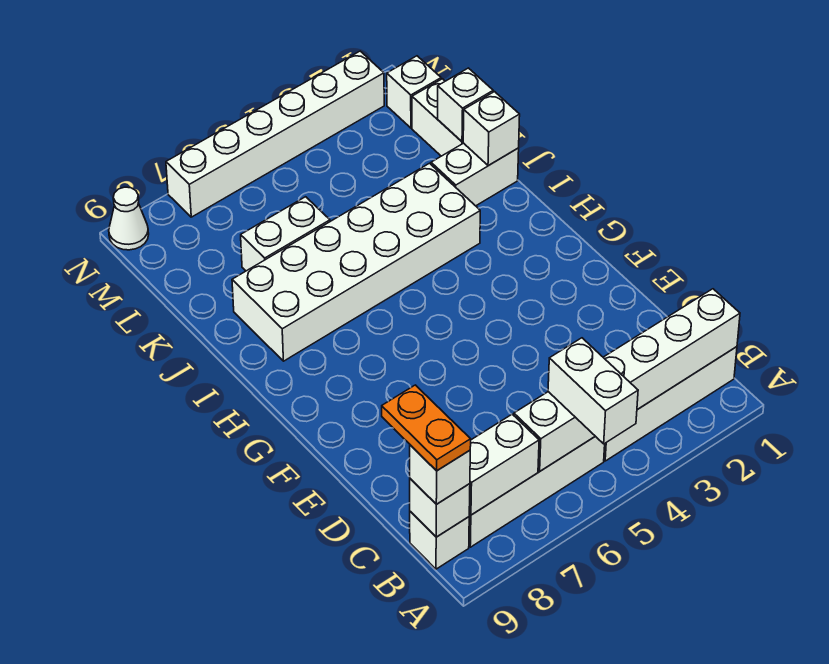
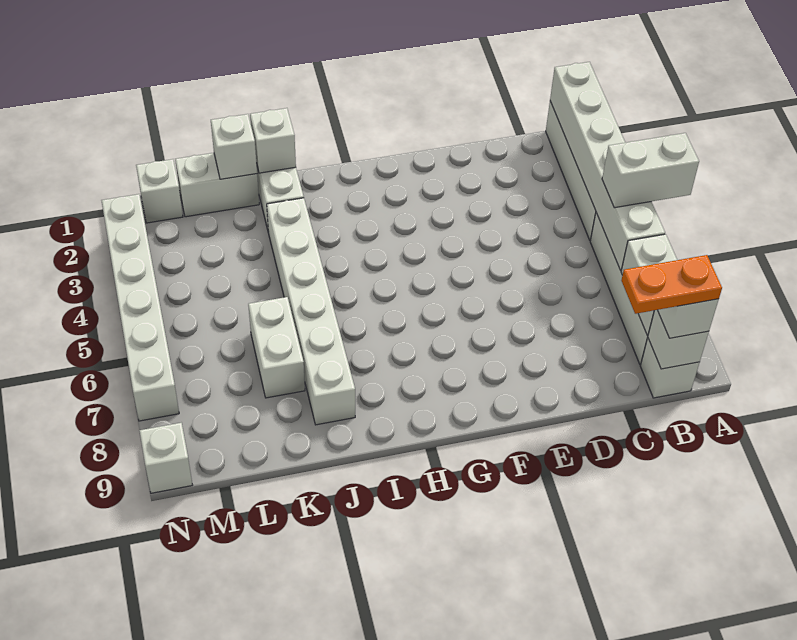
white brick I3:J8 level 1 -> white brick J3:J8 level 1
white cone N9 level 1 -> white brick N9 level 1

